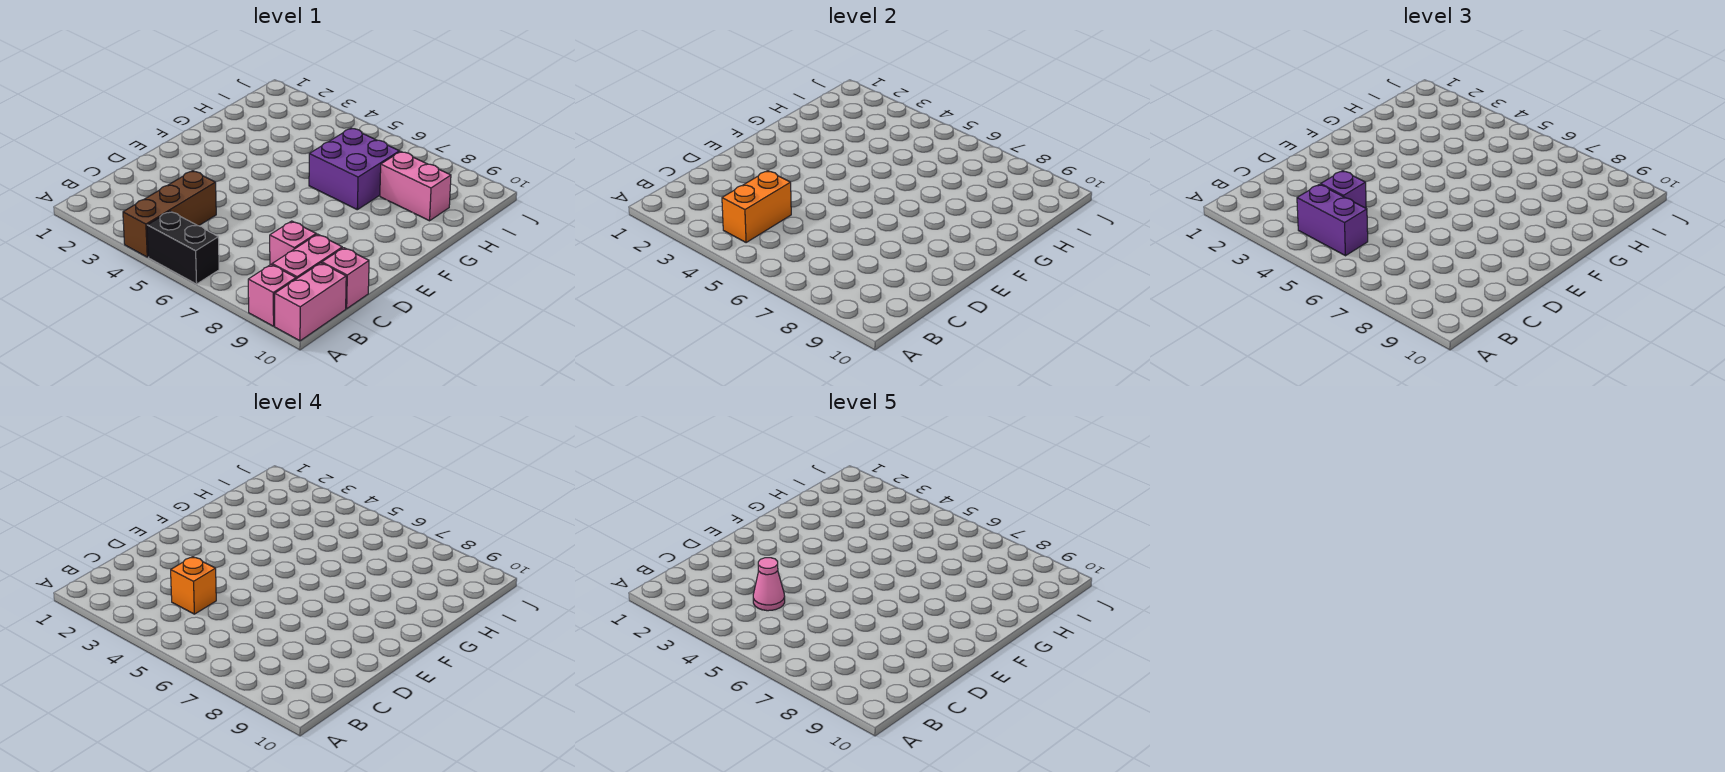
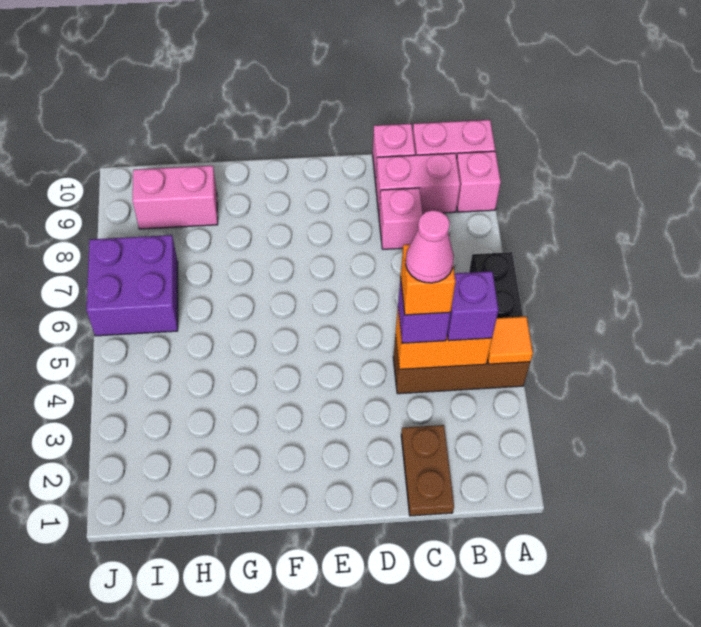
none -> orange tile A4 level 2
purple brick B4:B5 level 3 -> purple brick B4 level 3
none -> brown plate C1:C2 level 1
purple brick G6:H7 level 1 -> purple brick I6:J7 level 1
pink brick H8:H9 level 1 -> pink brick H9:I9 level 1

